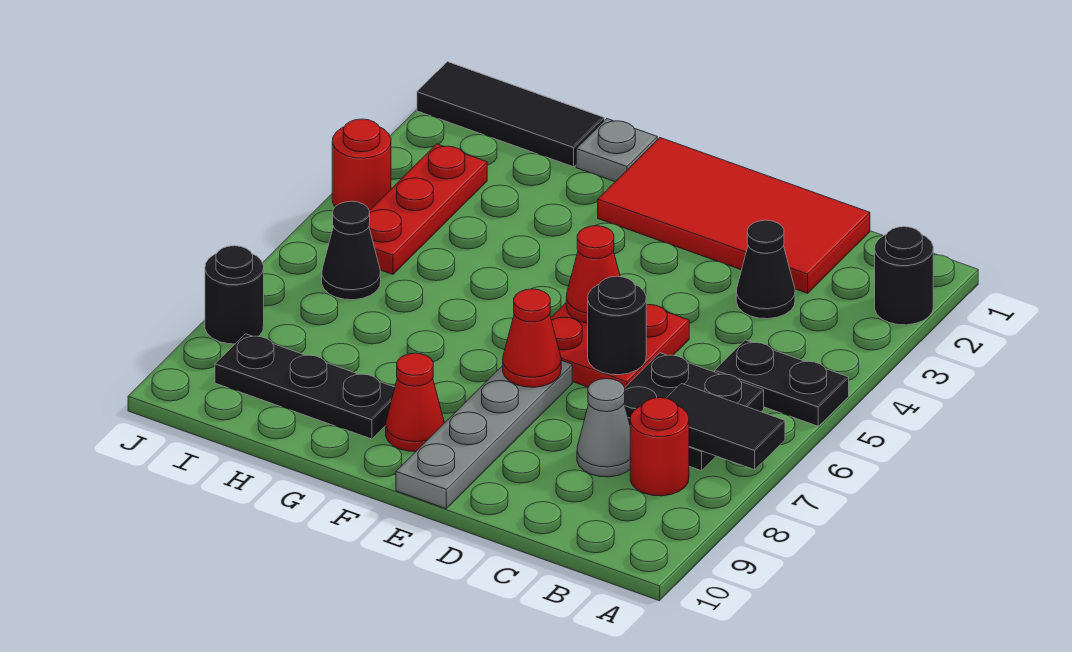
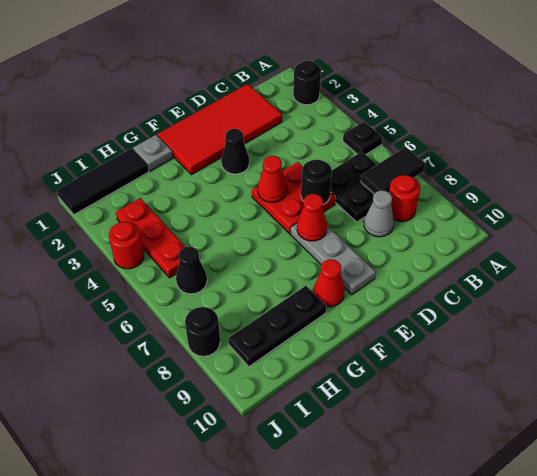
black plate A5:B5 level 1 -> black plate A5 level 1
black cone C3 level 1 -> black cone E3 level 1
grey plate E7:E10 level 1 -> grey plate E7:E9 level 1

